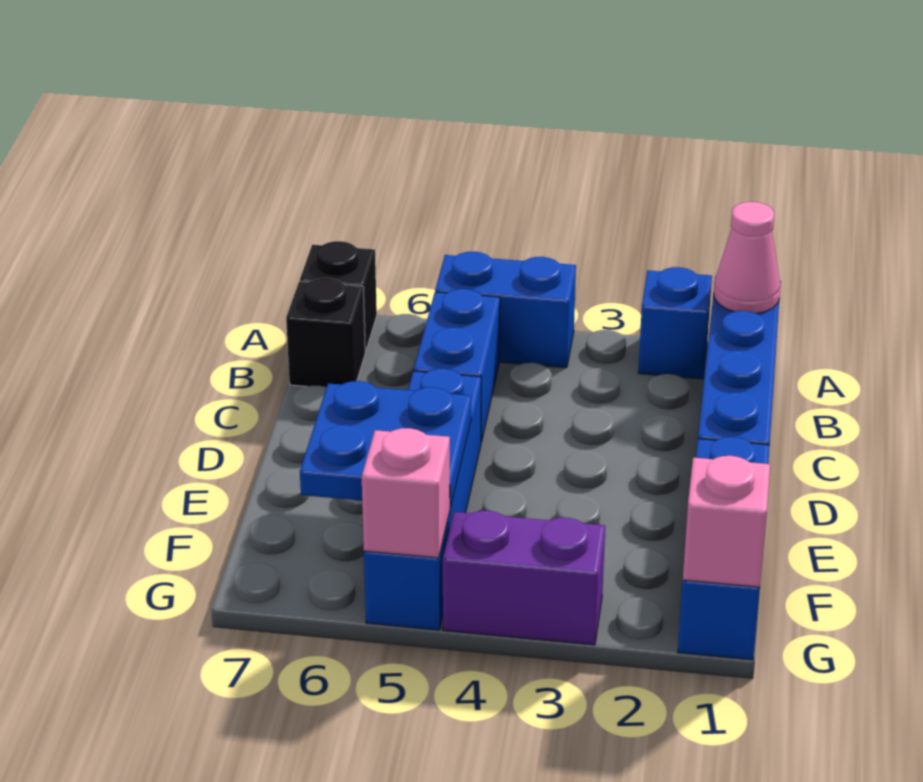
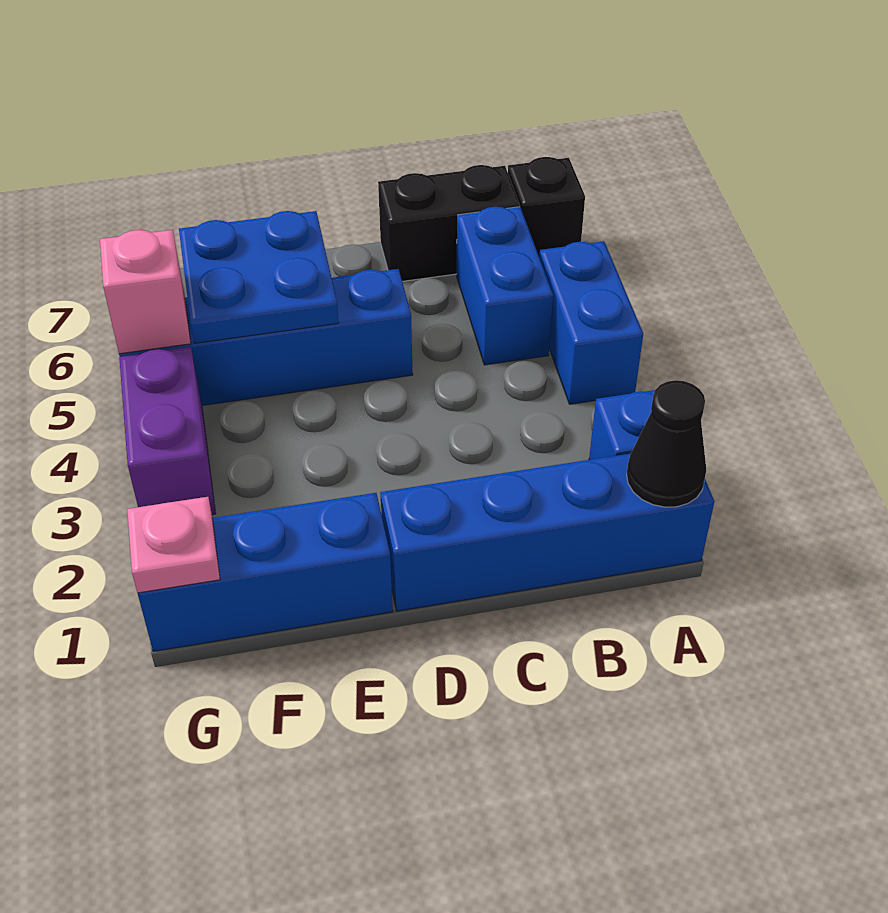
pink cone A1 level 2 -> black cone A1 level 2
blue brick B5:C5 level 1 -> blue brick B5:B6 level 1
black brick B7 level 1 -> black brick B7:C7 level 1
pink brick G1 level 2 -> pink plate G1 level 2

